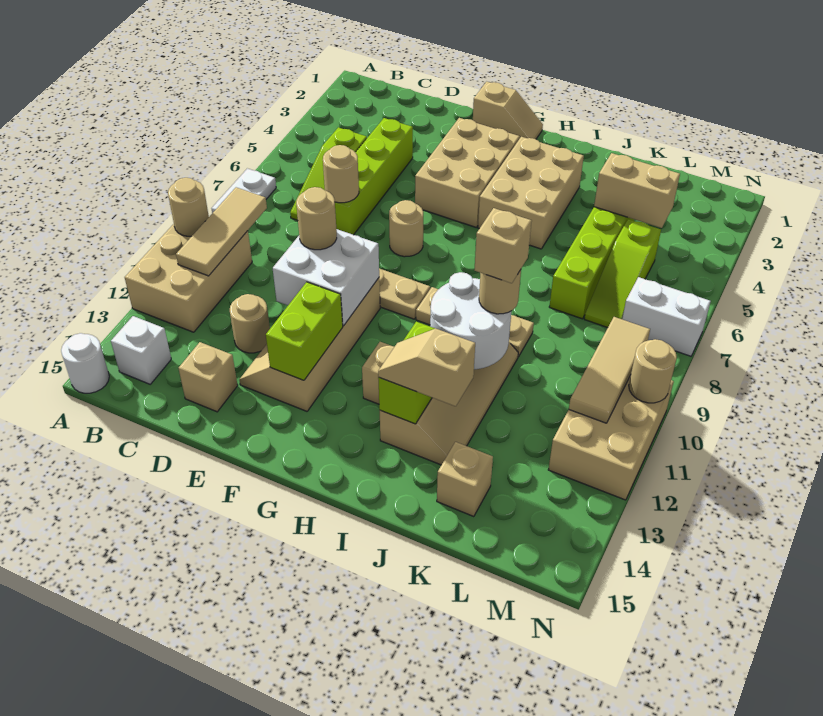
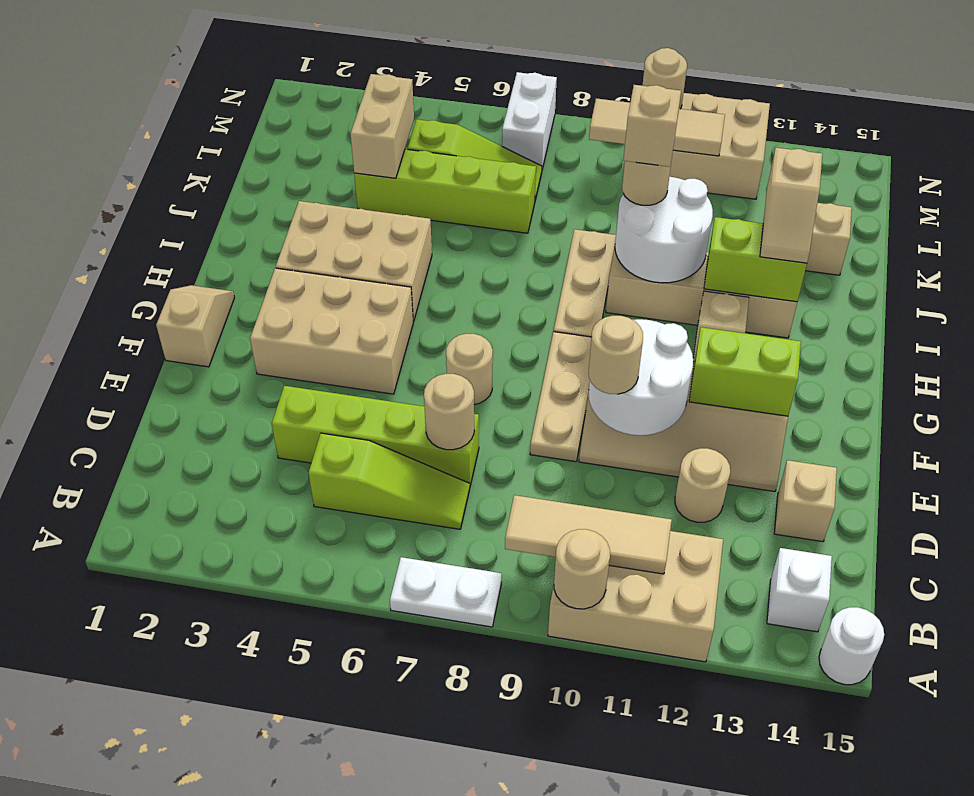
white brick E10:F11 level 2 -> white round brick E10:F11 level 2

